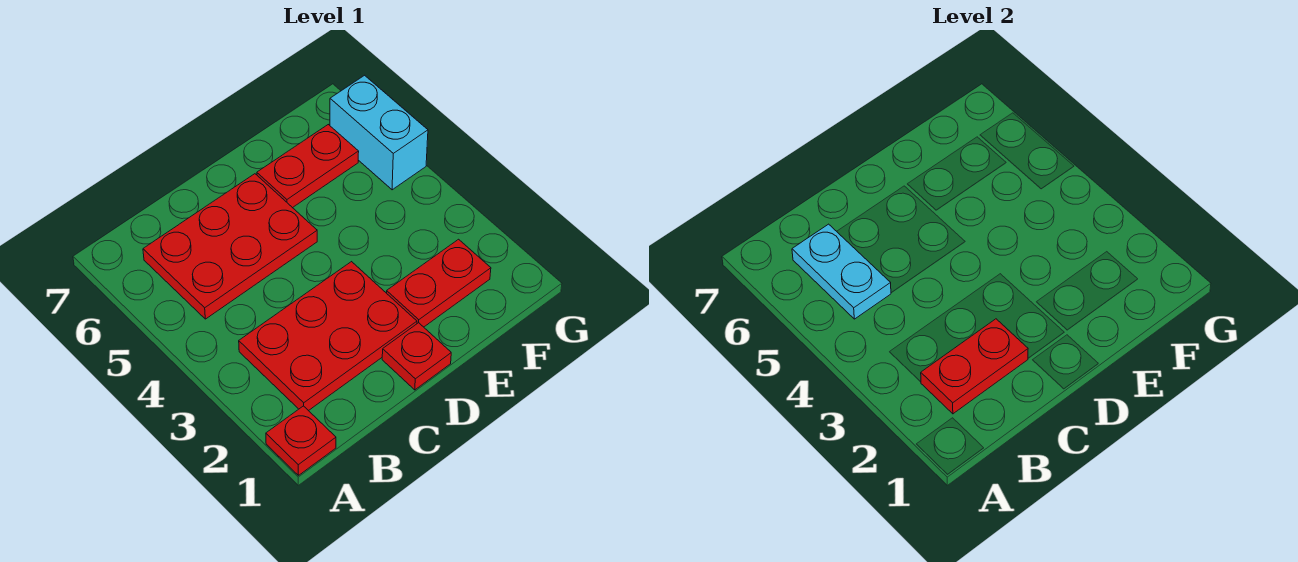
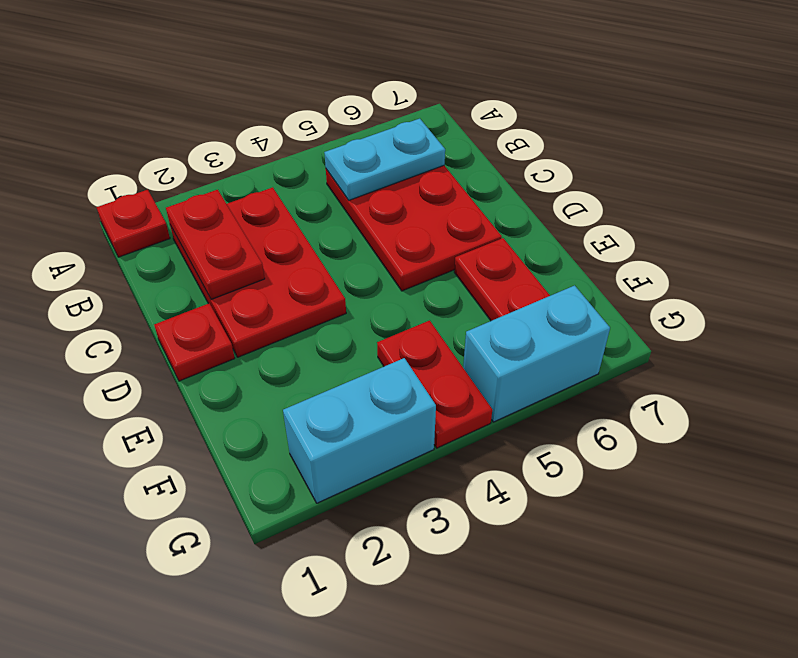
red plate E2:F2 level 1 -> red plate F4:G4 level 1
none -> cyan brick G2:G3 level 1

